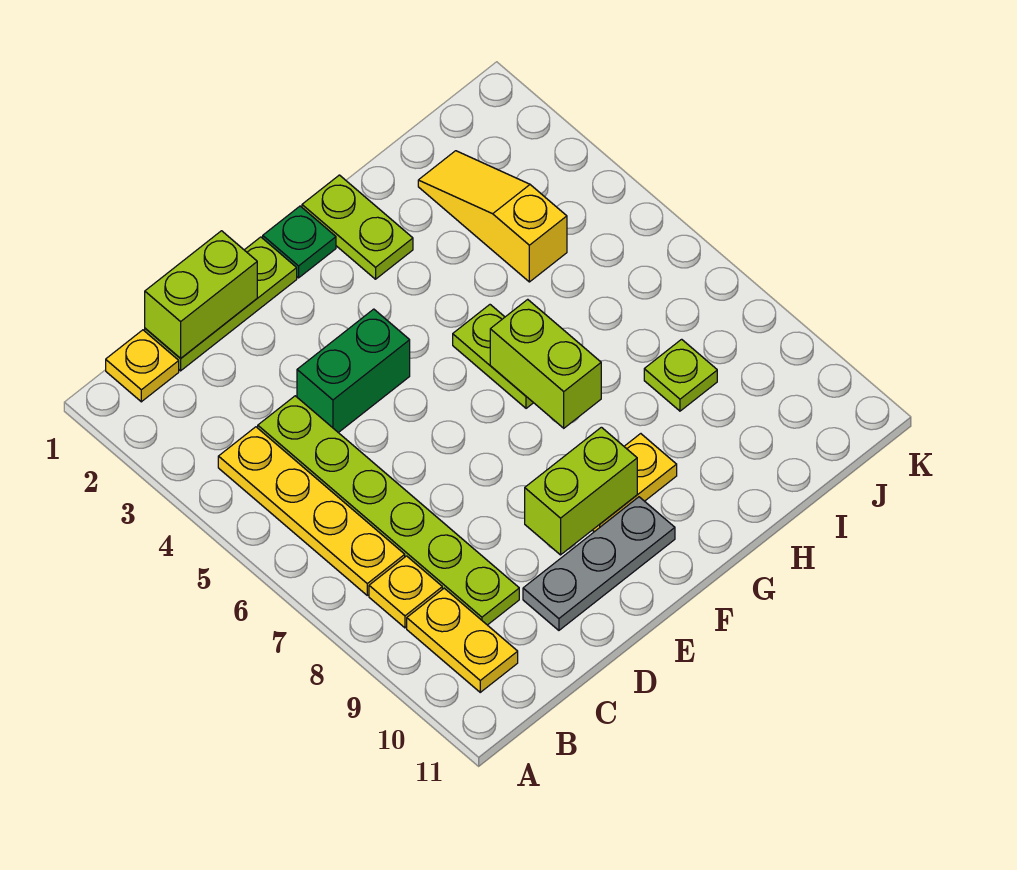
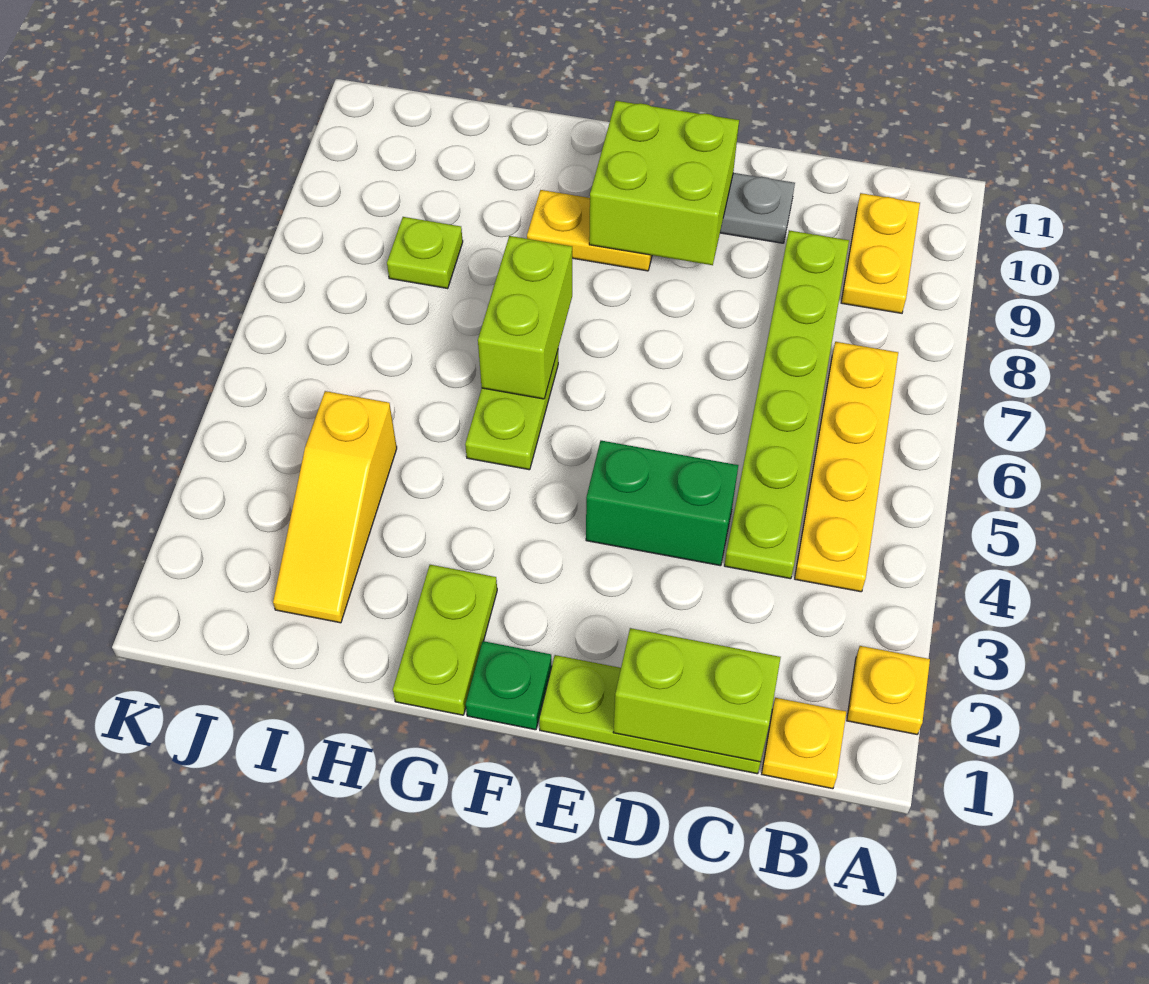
yellow plate B8 level 1 -> yellow plate A2 level 1
lime brick E9:F9 level 2 -> lime brick E9:F10 level 2

